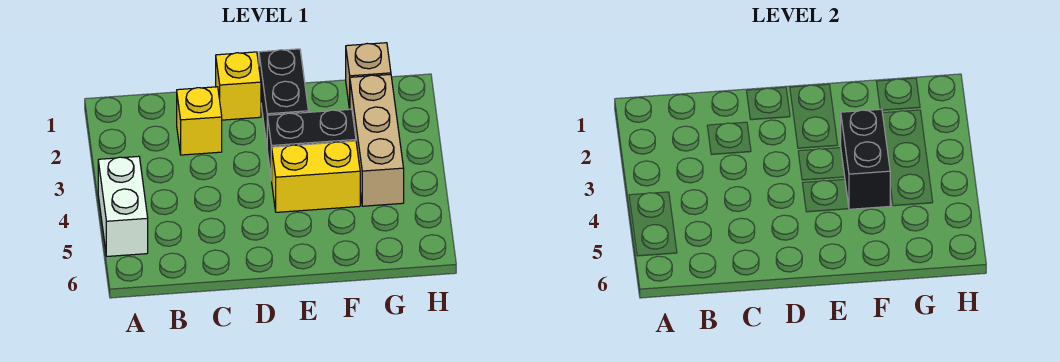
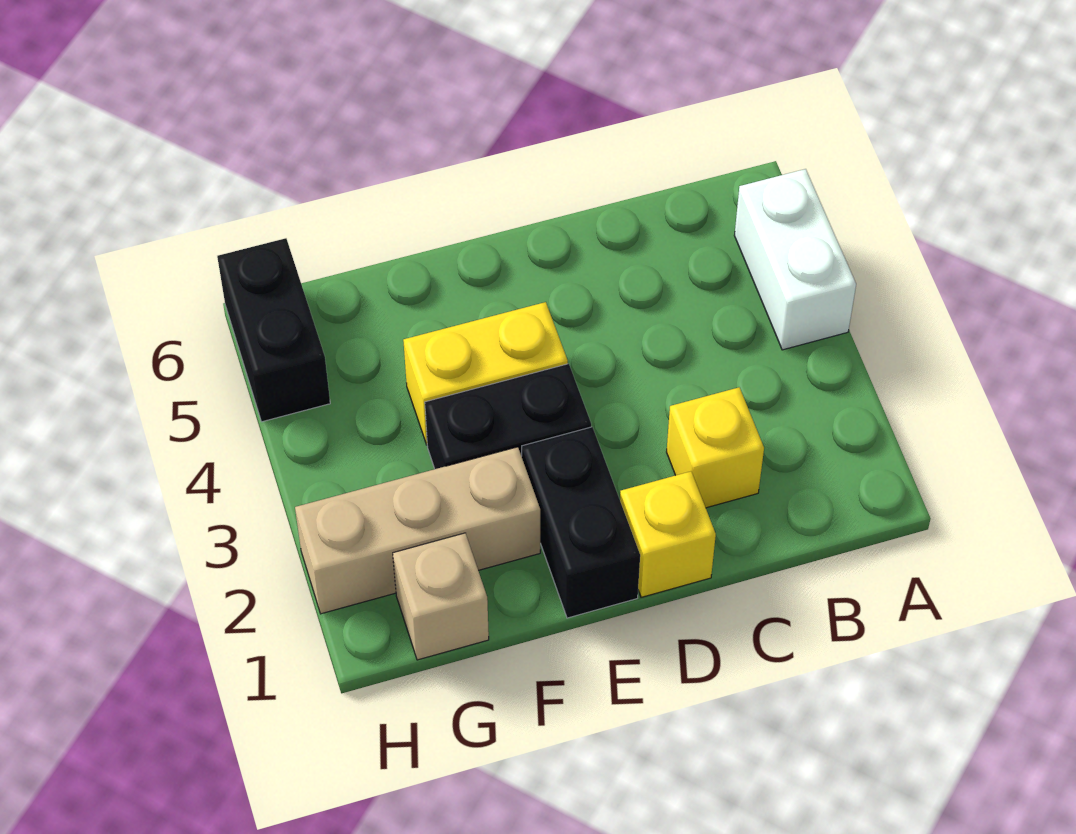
black brick F3:F4 level 2 -> black brick H5:H6 level 1
tan brick G2:G4 level 1 -> tan brick F2:H2 level 1

